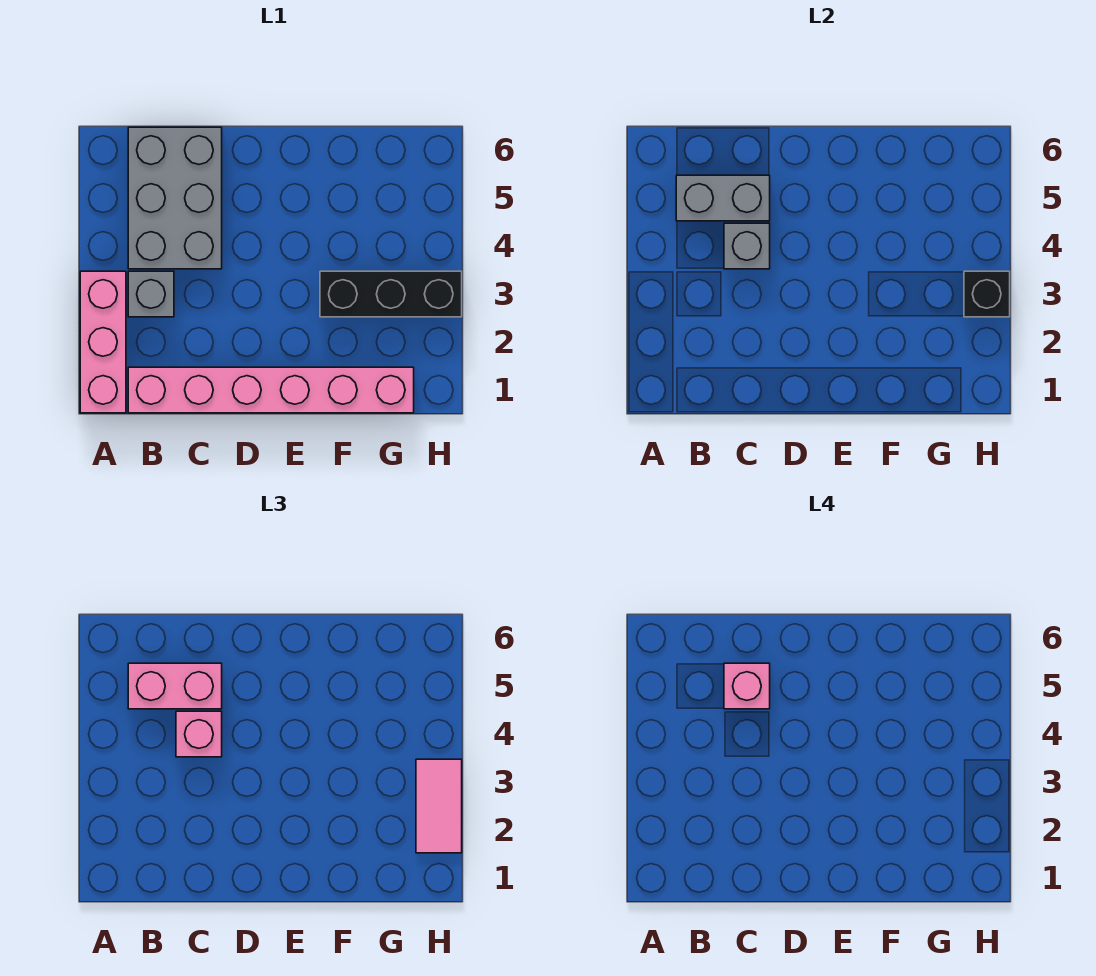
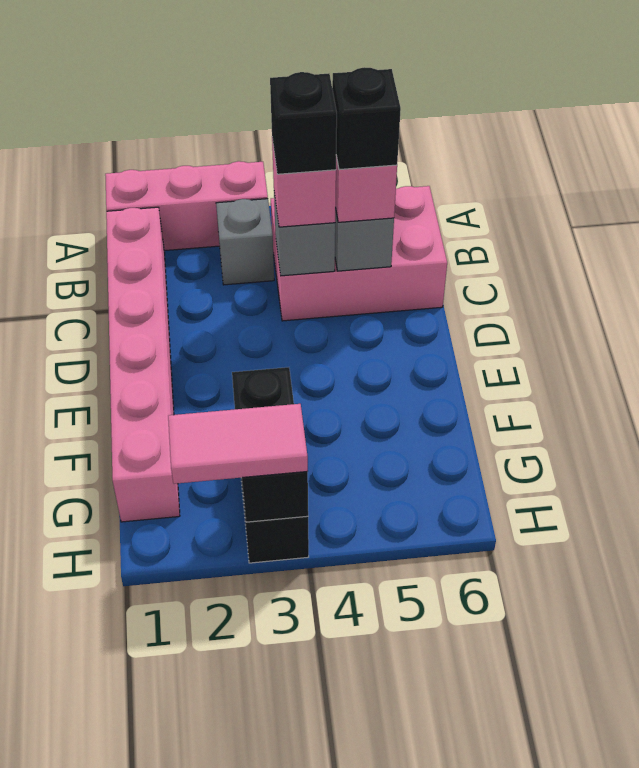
grey brick B4:C6 level 1 -> pink brick B4:C6 level 1
none -> black brick C4 level 4
pink brick C5 level 4 -> black brick C5 level 4

